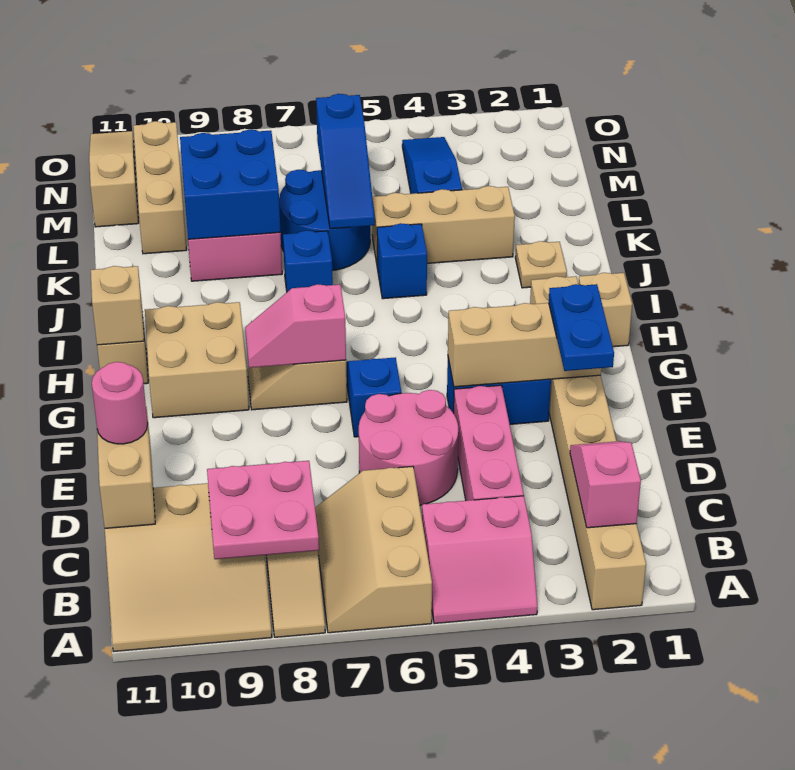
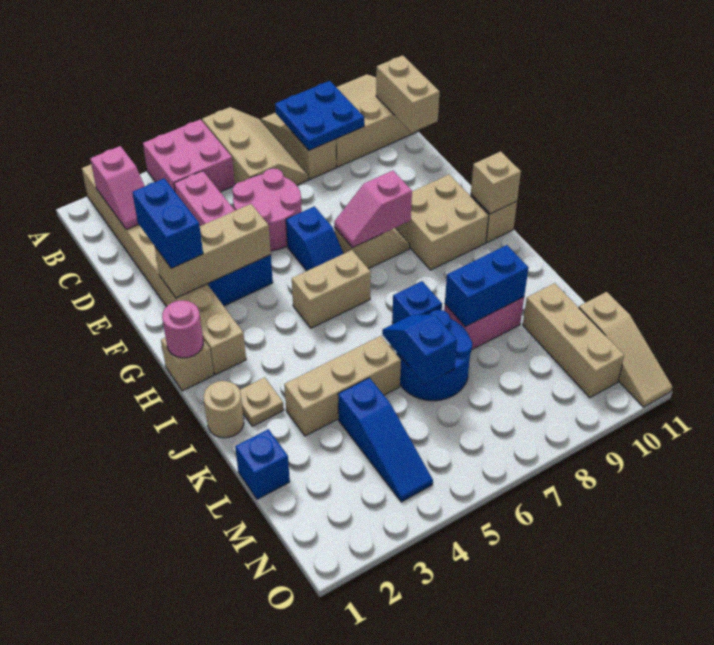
pink slope A4:B5 level 1 top B -> pink brick A4:B5 level 1
pink plate B8:C9 level 2 -> blue plate B8:C9 level 2
pink round brick D11 level 3 -> pink round brick H1 level 2
blue plate E2:F2 level 3 -> blue brick E2:F2 level 3
pink slope G7:G8 level 2 top 7 -> pink slope G7:G8 level 2 top 8
none -> tan brick H5:H6 level 1
none -> tan round brick J1 level 1
blue brick J5 level 1 -> blue brick L1 level 1
blue slope K6:M6 level 2 top M -> blue slope K6:L6 level 2 top L
blue brick K8:L9 level 2 -> blue brick K8:K9 level 2

